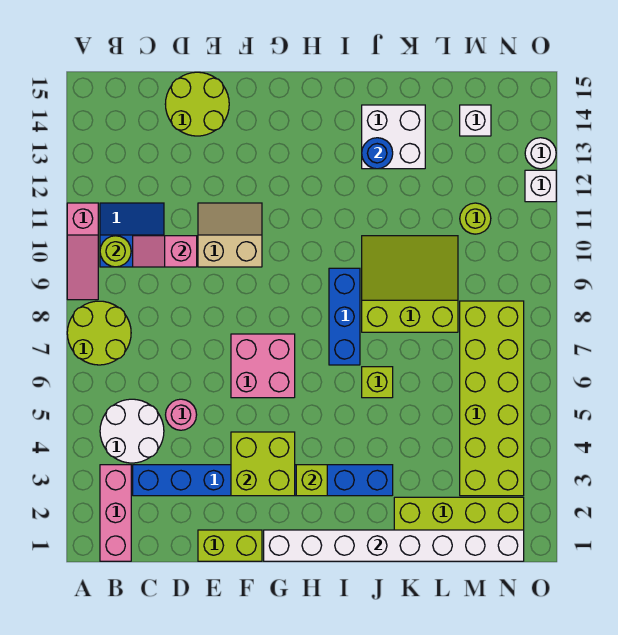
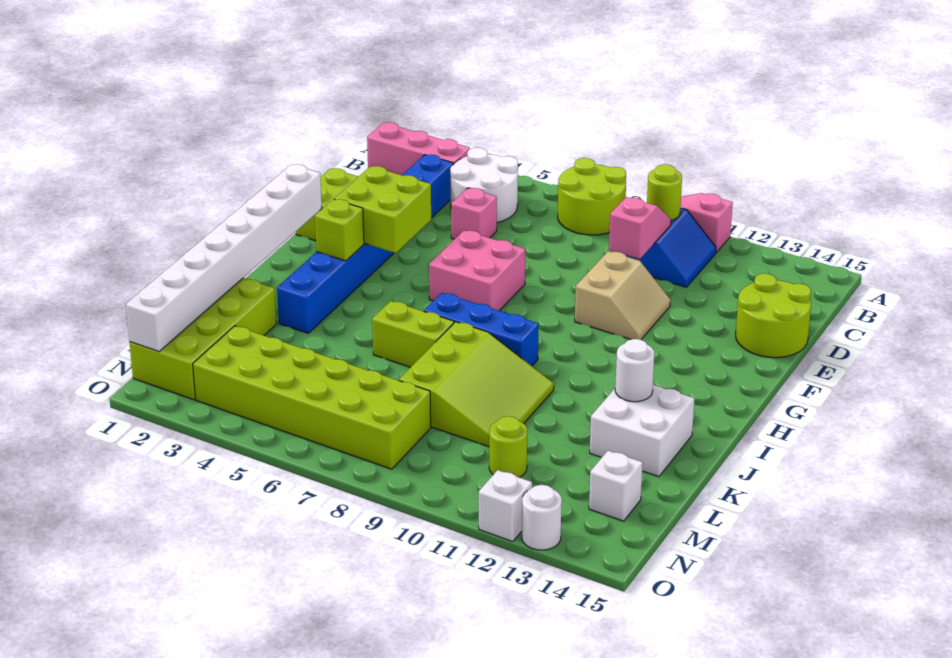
pink round brick D5 level 1 -> pink brick D5 level 1
lime brick J6 level 1 -> lime brick J6:J7 level 1
blue round brick J13 level 2 -> white round brick J13 level 2

